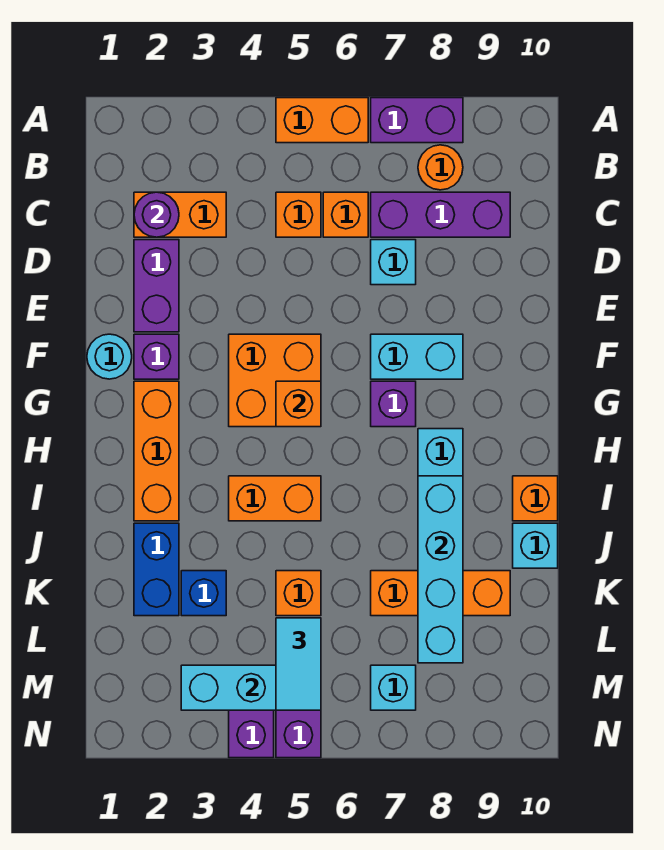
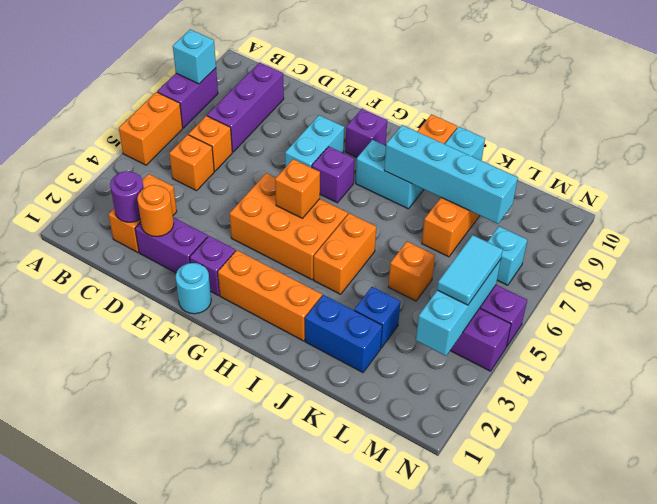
orange round brick B8 level 1 -> orange round brick D2 level 2
cyan brick D7 level 1 -> cyan brick A8 level 2
orange brick F4:G5 level 1 -> orange brick F4:H5 level 1
none -> purple brick G9 level 1
cyan tile L5:M5 level 3 -> cyan tile M4:M5 level 3

